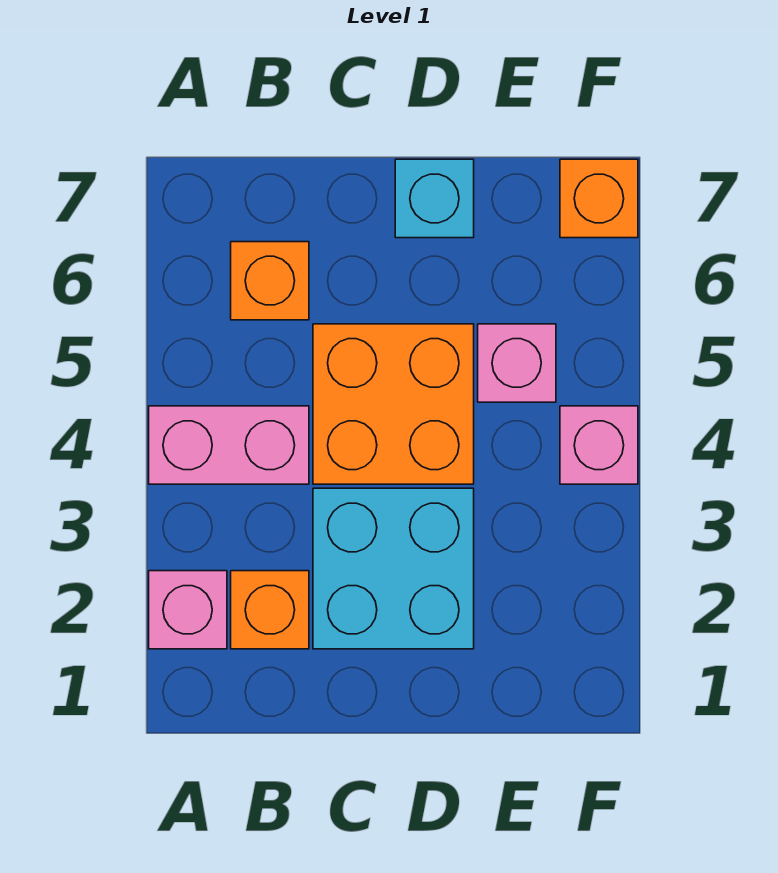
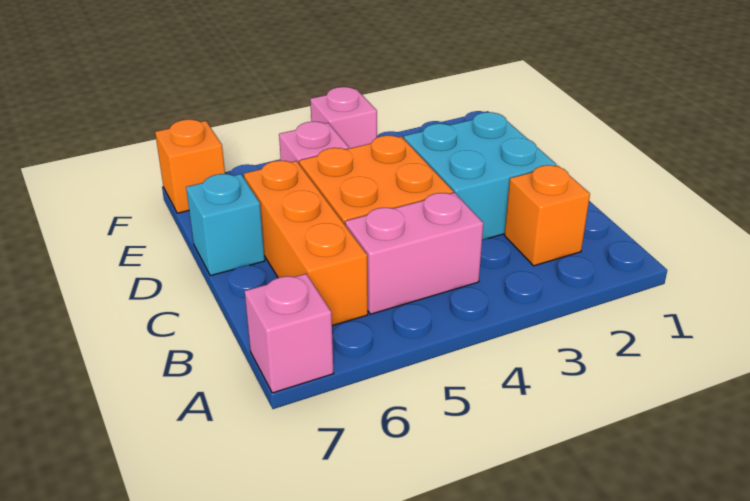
pink brick A2 level 1 -> pink brick A7 level 1
pink brick A4:B4 level 1 -> pink brick B4:B5 level 1
orange brick B6 level 1 -> orange brick B6:D6 level 1

